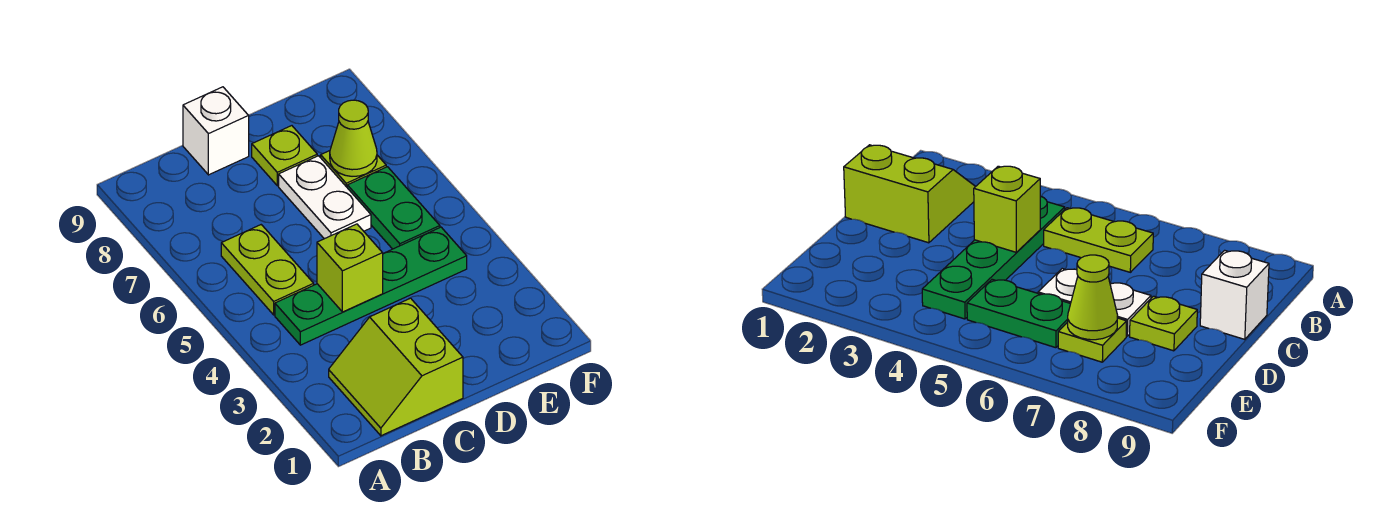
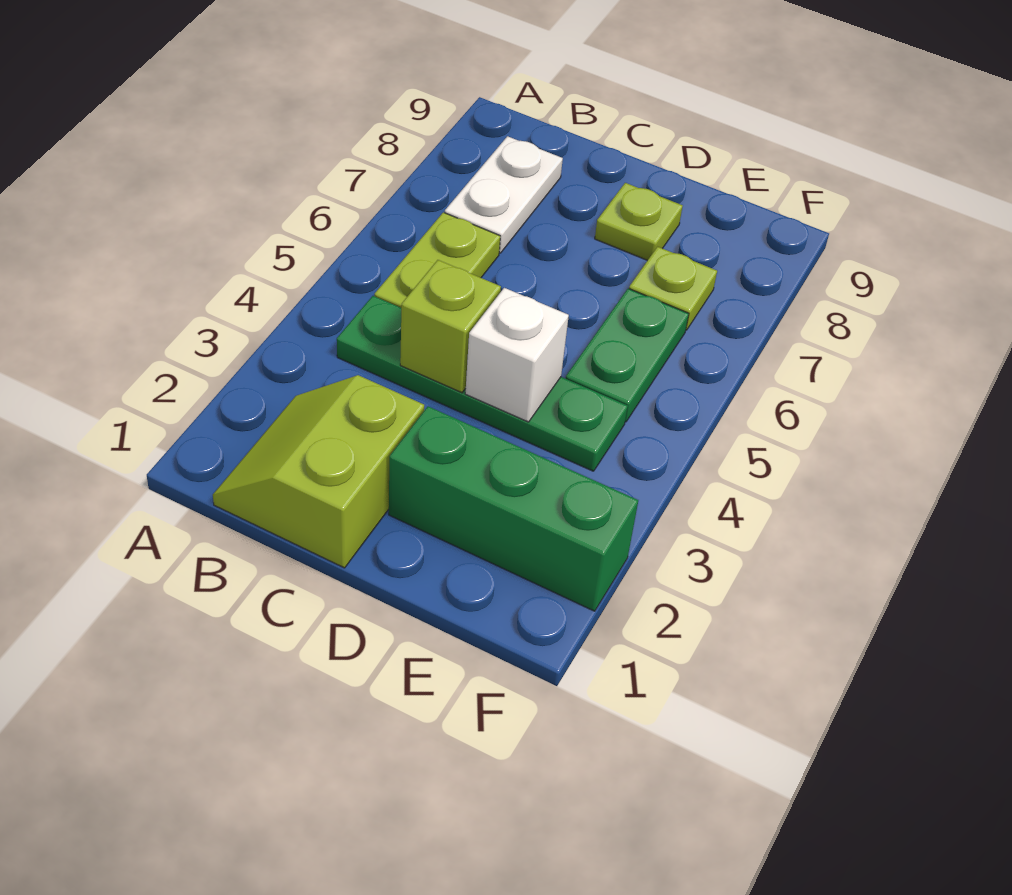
white brick C9 level 1 -> white brick D4 level 2
none -> green brick D2:F2 level 1
white plate D6:D7 level 1 -> white plate B7:B8 level 1
lime cone E7 level 2 -> none

